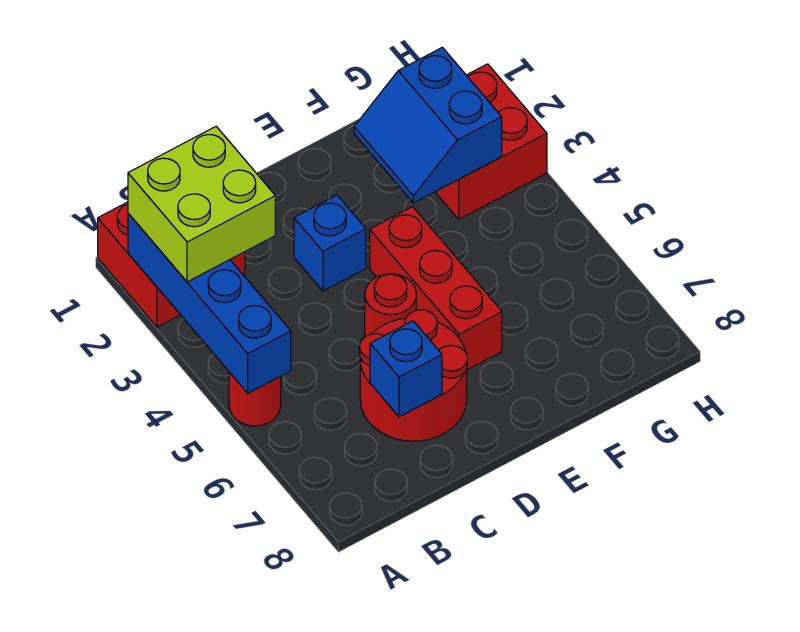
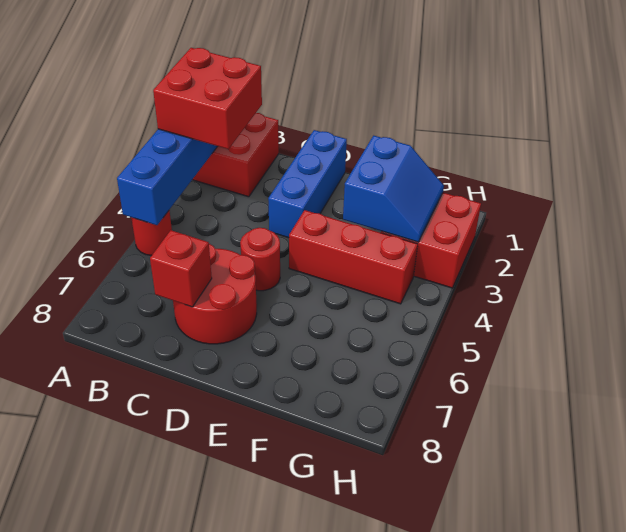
lime brick A2:B3 level 3 -> red brick A2:B3 level 3
blue brick C7 level 2 -> red brick C7 level 2
blue brick D3 level 1 -> blue brick D1:D3 level 1
red brick E4:E6 level 1 -> red brick E4:G4 level 1
blue slope F2:G3 level 2 top G -> blue slope F2:G3 level 2 top F

